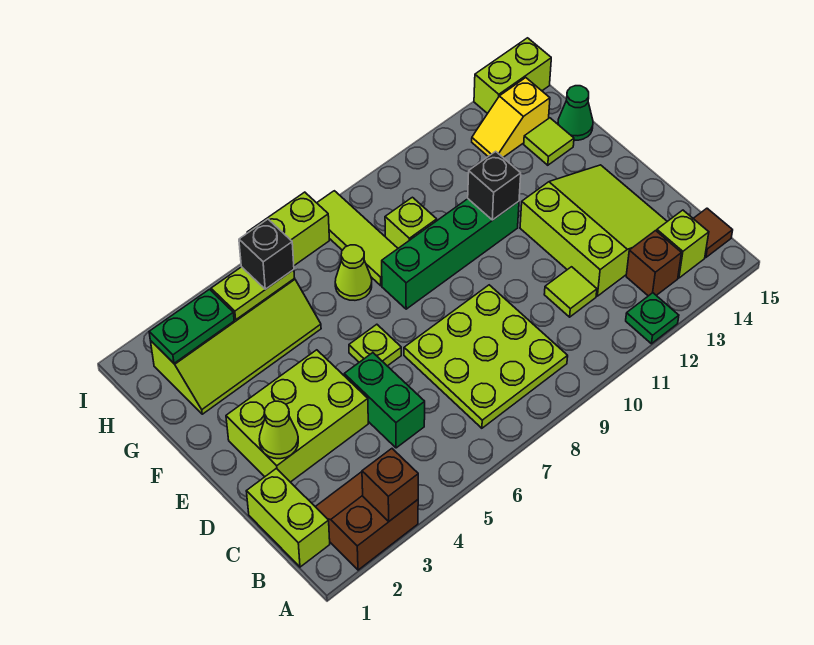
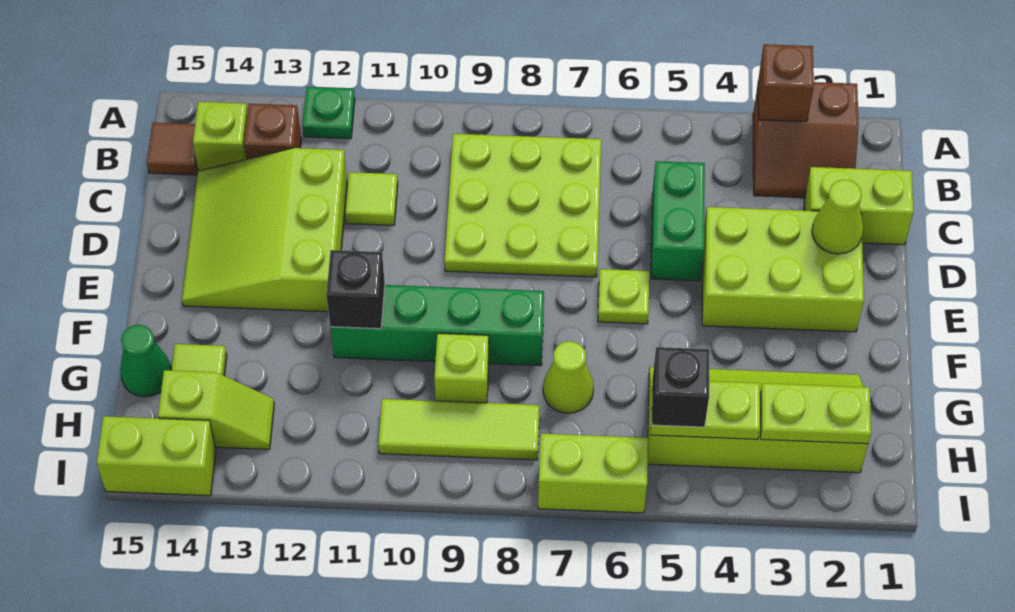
lime brick B1:C1 level 1 -> lime brick C1:C2 level 1
lime tile G8:I8 level 1 -> lime tile H8:H10 level 1
green plate H2:H3 level 2 -> lime plate H2:H3 level 2
yellow slope H13:H14 level 1 top 14 -> lime slope H13:H14 level 1 top 14

